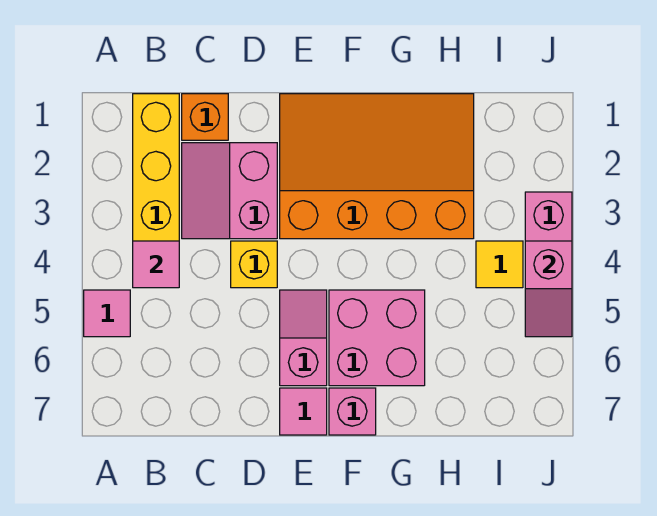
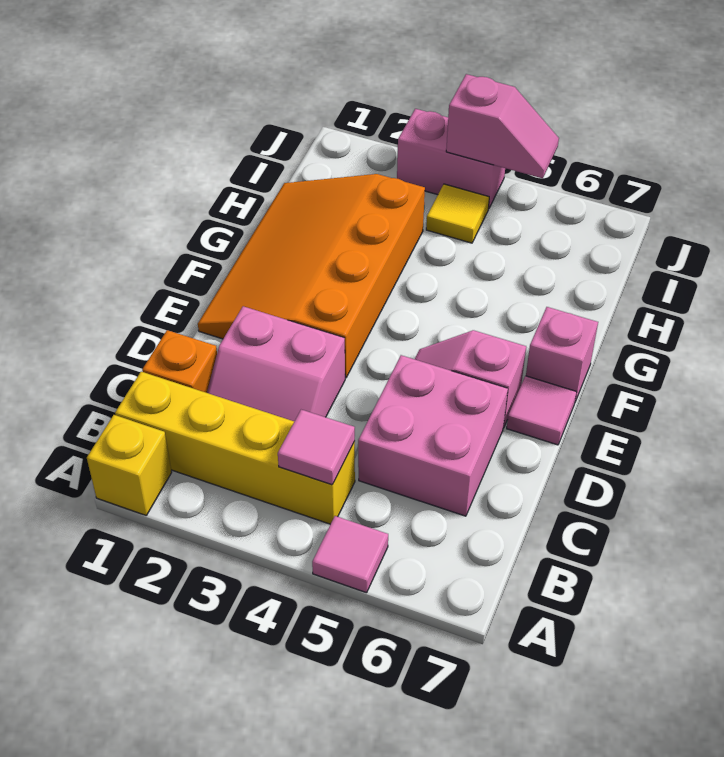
yellow brick D4 level 1 -> yellow brick A1 level 1
pink brick F5:G6 level 1 -> pink brick C5:D6 level 1

